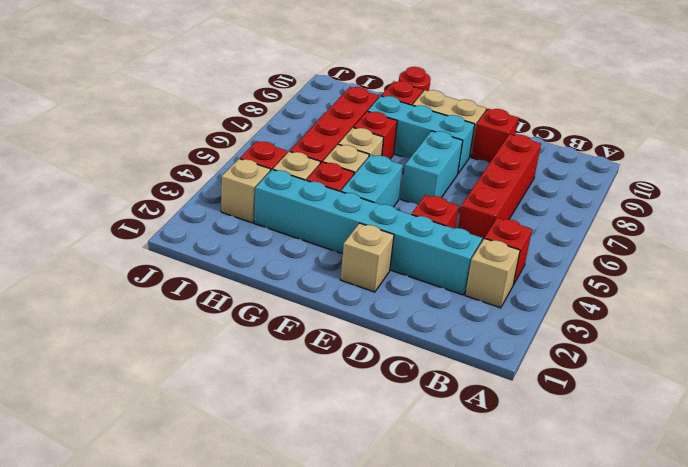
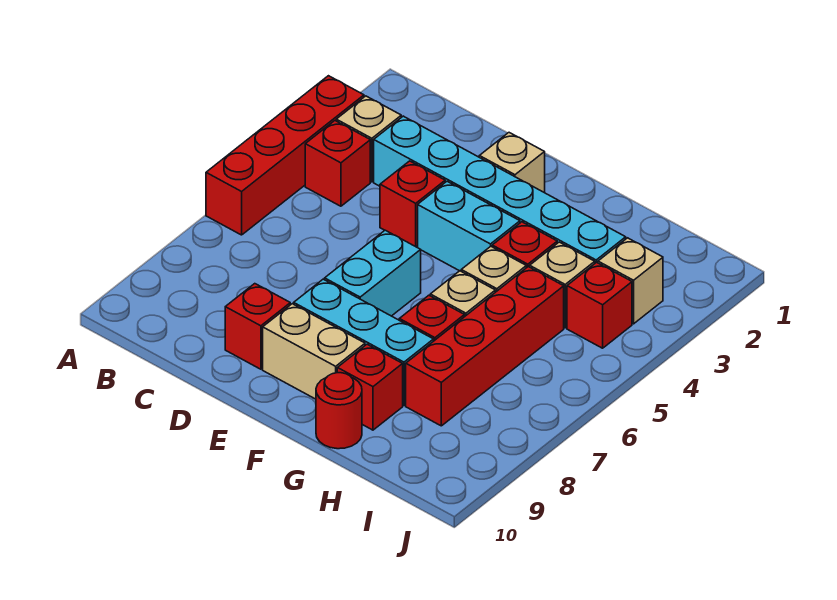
red brick C5:C8 level 1 -> red brick A3:A6 level 1
cyan brick F4:F5 level 1 -> cyan brick E4:F4 level 1

